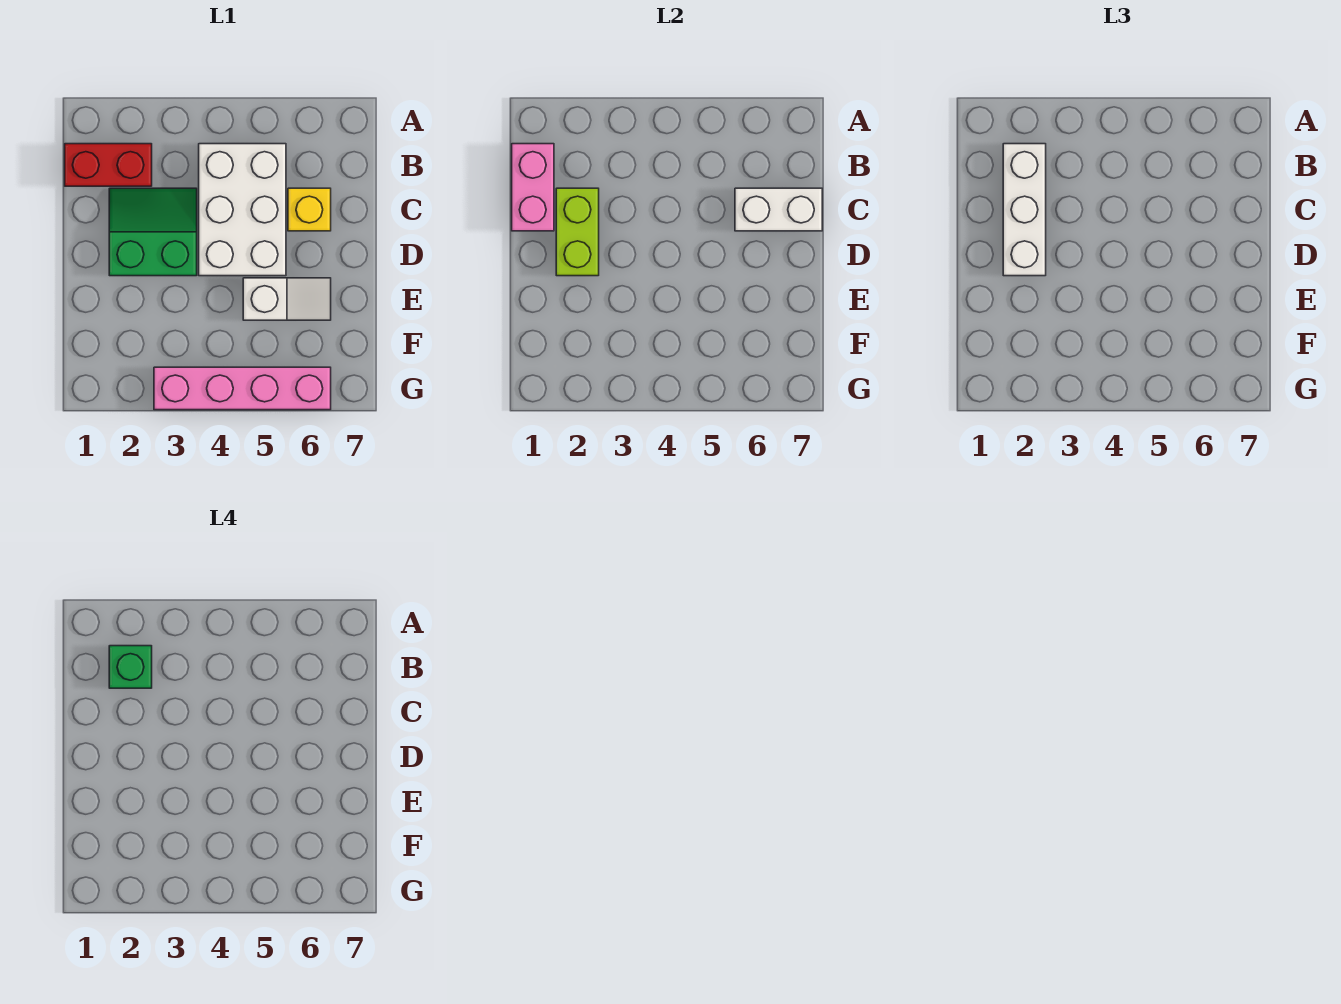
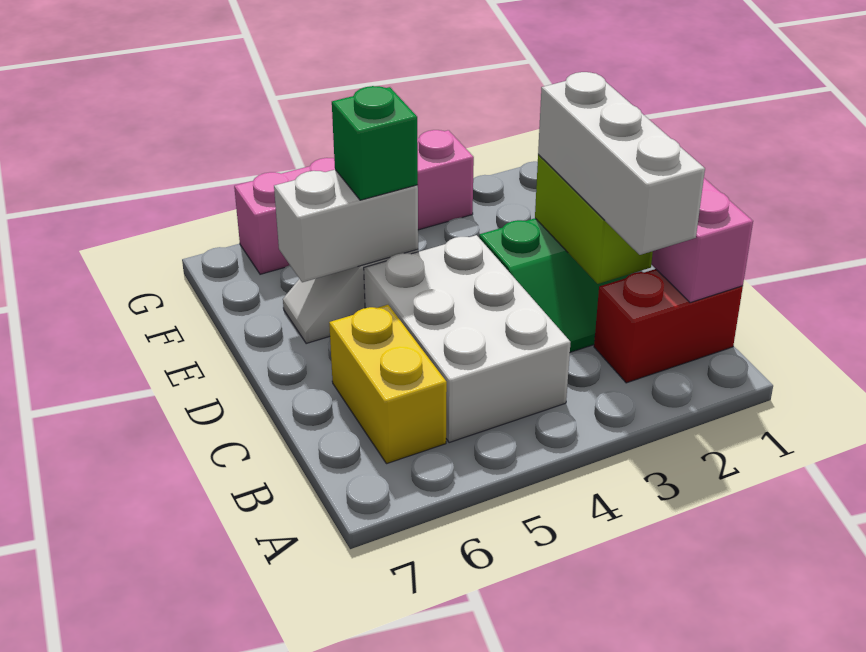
green brick B2 level 4 -> green brick E5 level 3
yellow brick C6 level 1 -> yellow brick B6:C6 level 1
white brick C6:C7 level 2 -> white brick E5:E6 level 2

